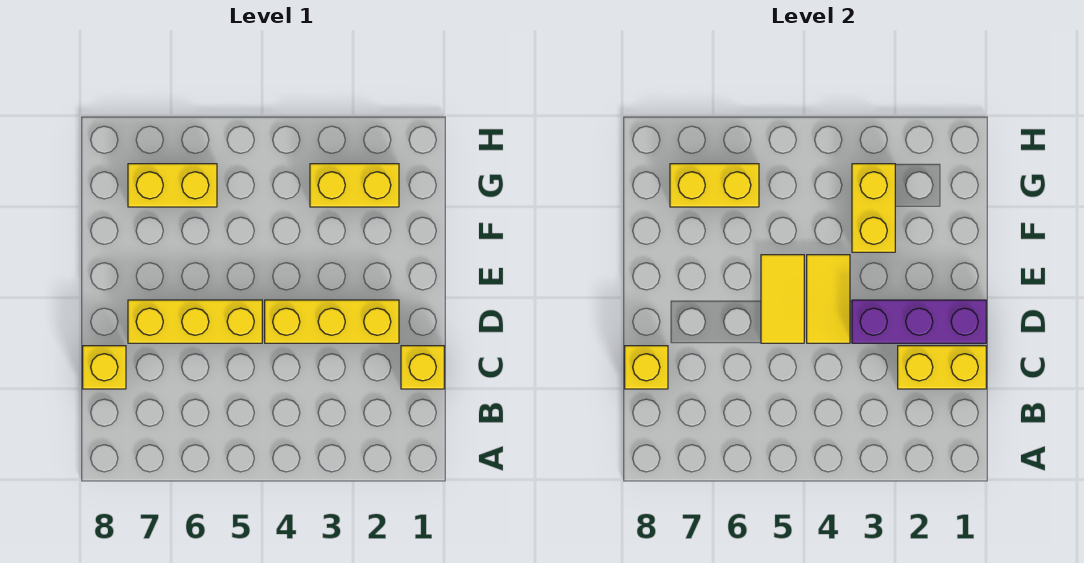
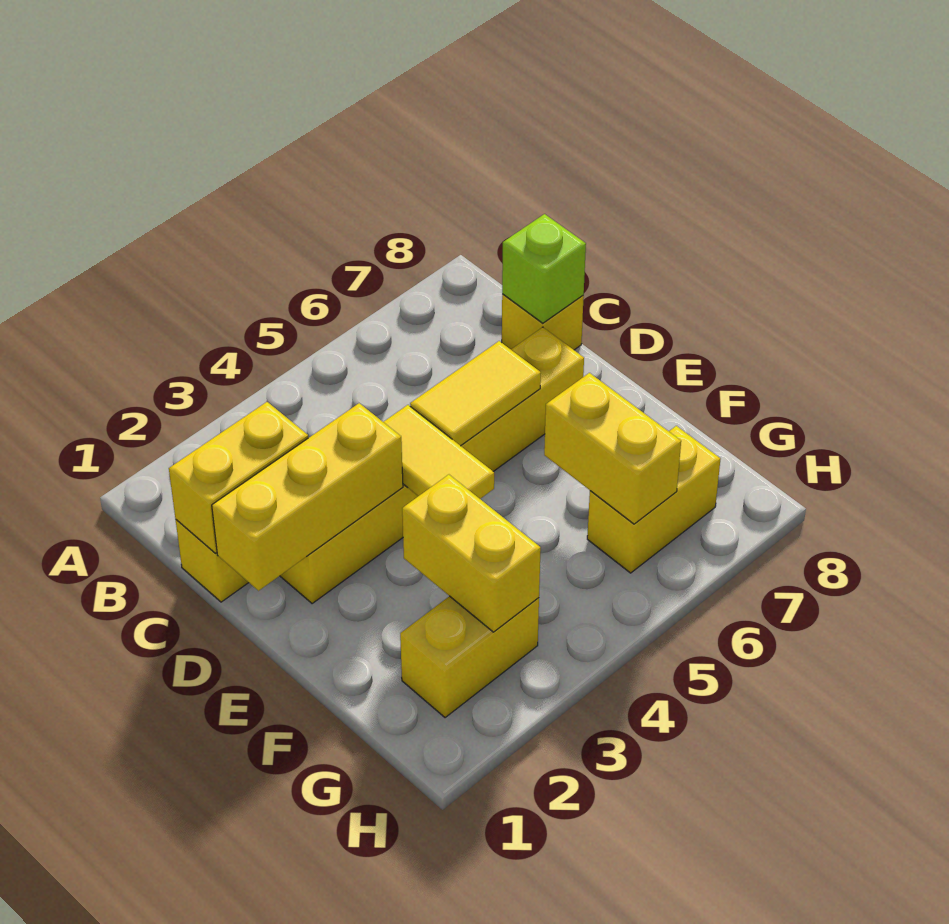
yellow brick C8 level 2 -> lime brick C8 level 2
purple brick D1:D3 level 2 -> yellow brick D1:D3 level 2
yellow tile D5:E5 level 2 -> yellow tile D5:D6 level 2
yellow brick G6:G7 level 2 -> yellow brick F6:G6 level 2

